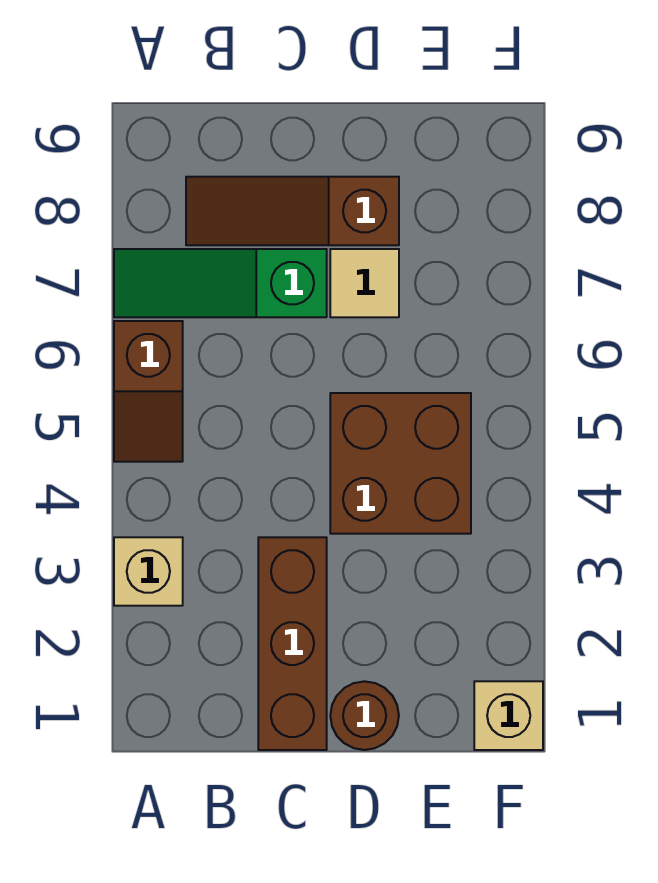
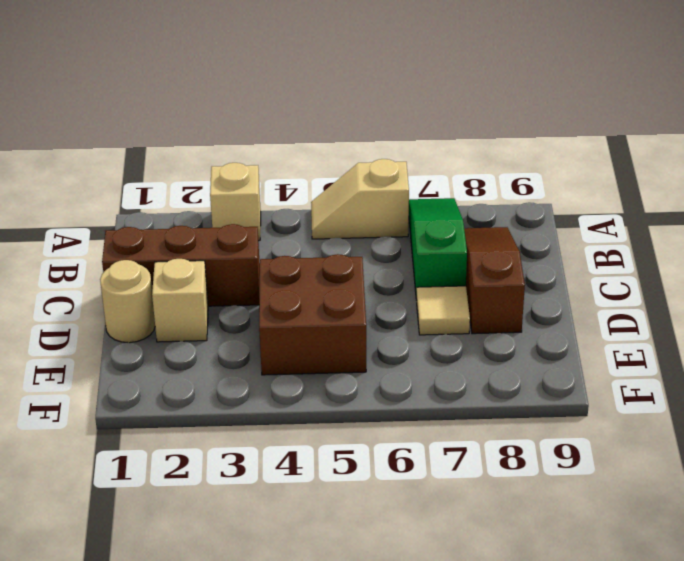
brown slope A5:A6 level 1 top 6 -> tan slope A5:A6 level 1 top 6
brown round brick D1 level 1 -> tan round brick D1 level 1
tan brick F1 level 1 -> tan brick D2 level 1

